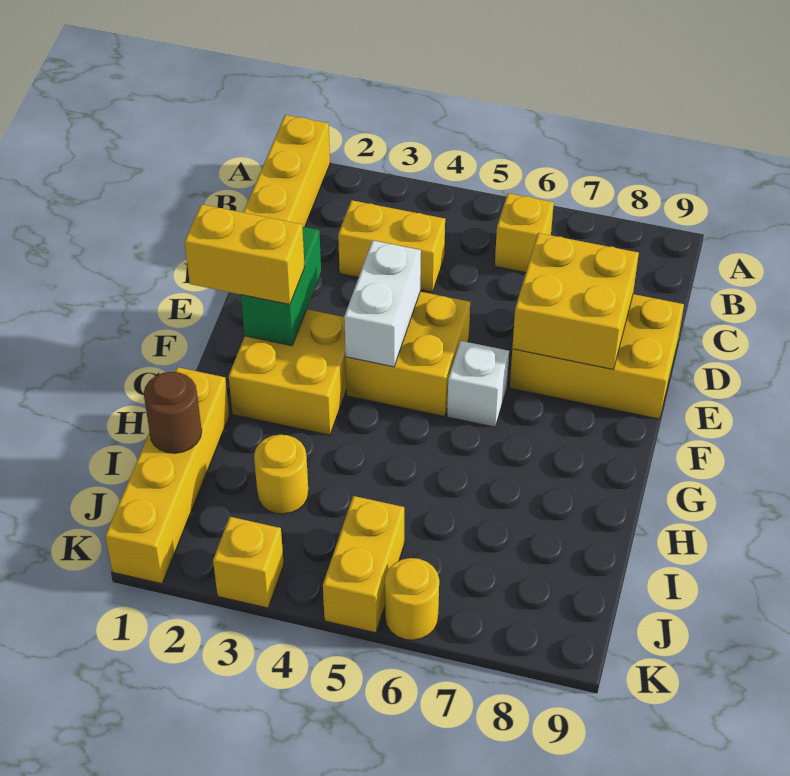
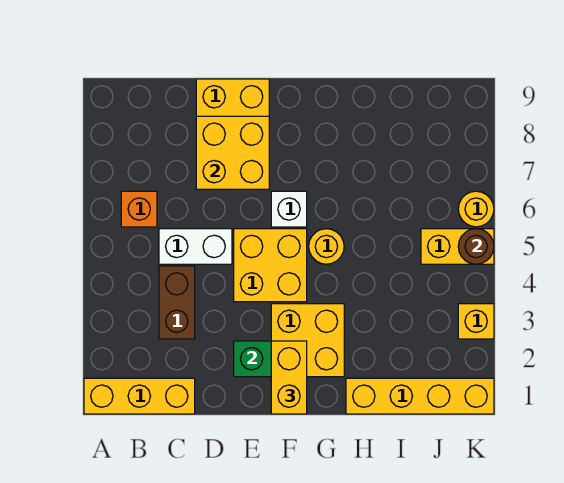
yellow brick B6 level 1 -> orange brick B6 level 1
yellow brick C3:C4 level 1 -> brown brick C3:C4 level 1
white brick E4:F4 level 2 -> white brick C5:D5 level 1
brown round brick I1 level 2 -> brown round brick K5 level 2
yellow round brick I3 level 1 -> yellow round brick G5 level 1

